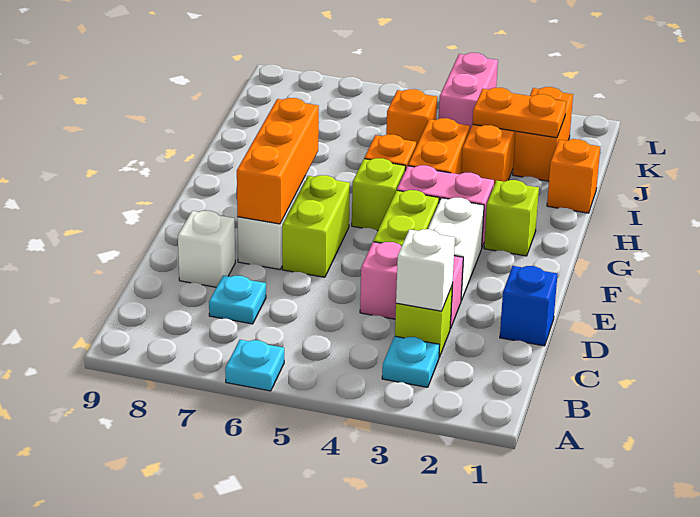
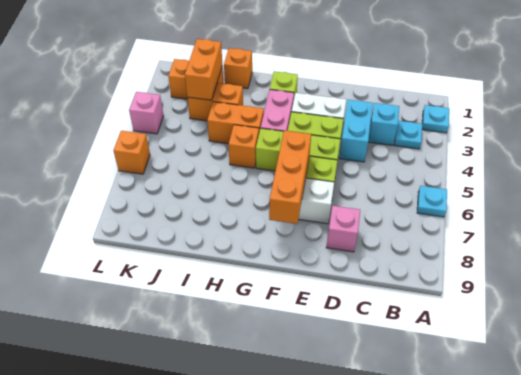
lime brick C3 level 1 -> cyan brick C3 level 1
white brick C3 level 2 -> none
cyan plate C7 level 1 -> cyan plate A2 level 1
blue brick D1 level 1 -> none
pink brick D3:D4 level 1 -> cyan brick D3:D4 level 1
white brick D8 level 1 -> pink brick D8 level 1
orange brick E7:G7 level 2 -> orange brick F6:F8 level 2
lime brick G5 level 1 -> lime brick E5:G5 level 1
orange plate J2:J3 level 2 -> orange brick J2:J3 level 2
orange brick J5 level 1 -> orange brick L6 level 1
pink brick K4:L4 level 1 -> pink brick L4 level 1

